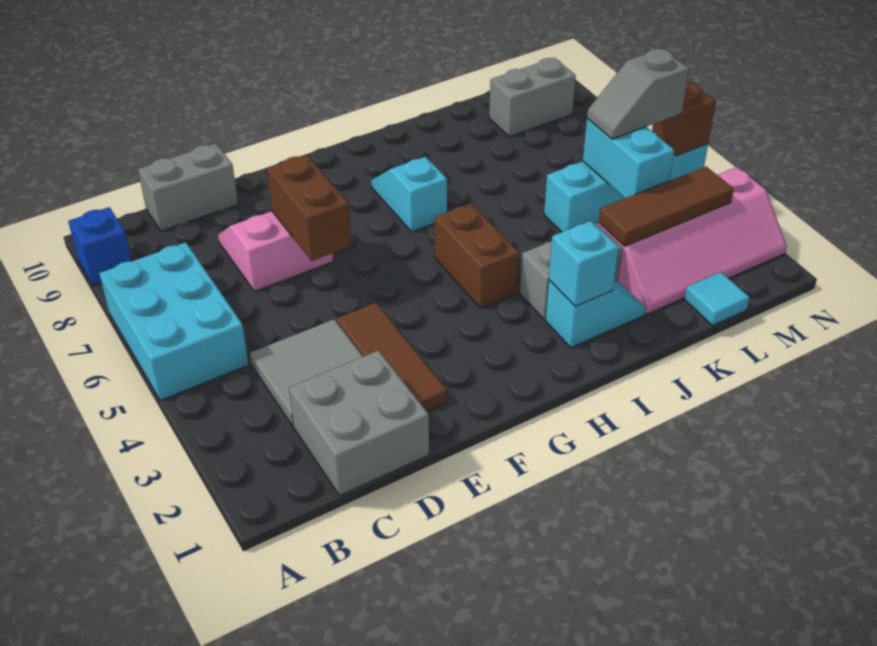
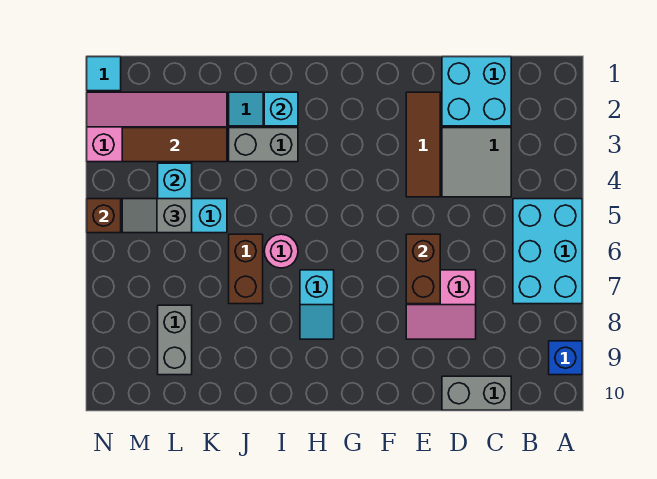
grey brick C1:D2 level 1 -> cyan brick C1:D2 level 1
brown brick H4:H5 level 1 -> brown brick J6:J7 level 1
none -> pink round brick I6 level 1
cyan tile L1 level 1 -> cyan tile N1 level 1
grey slope L5:M5 level 3 top M -> grey slope L5:M5 level 3 top L
grey brick L9:M9 level 1 -> grey brick L8:L9 level 1

